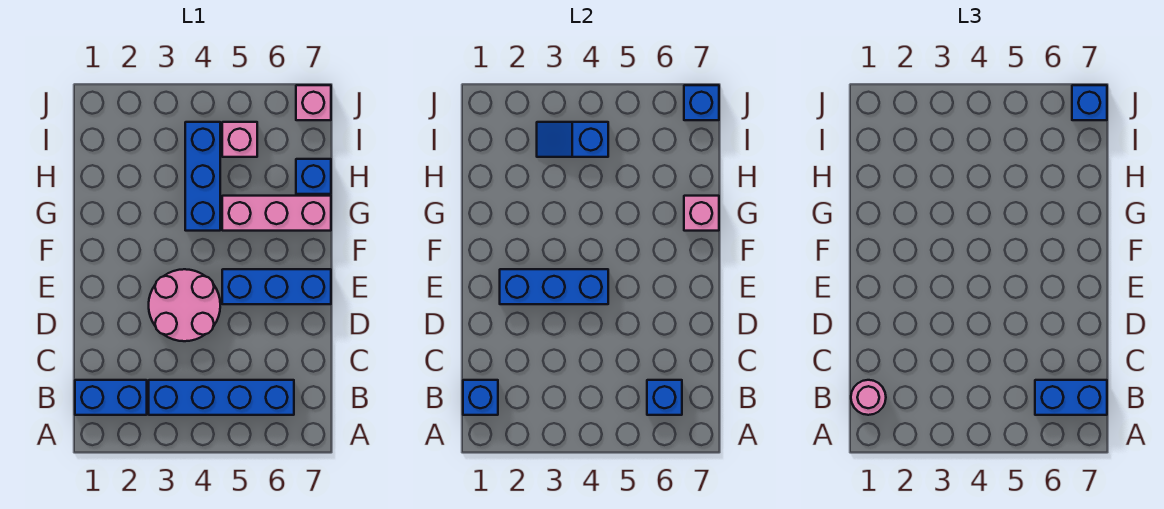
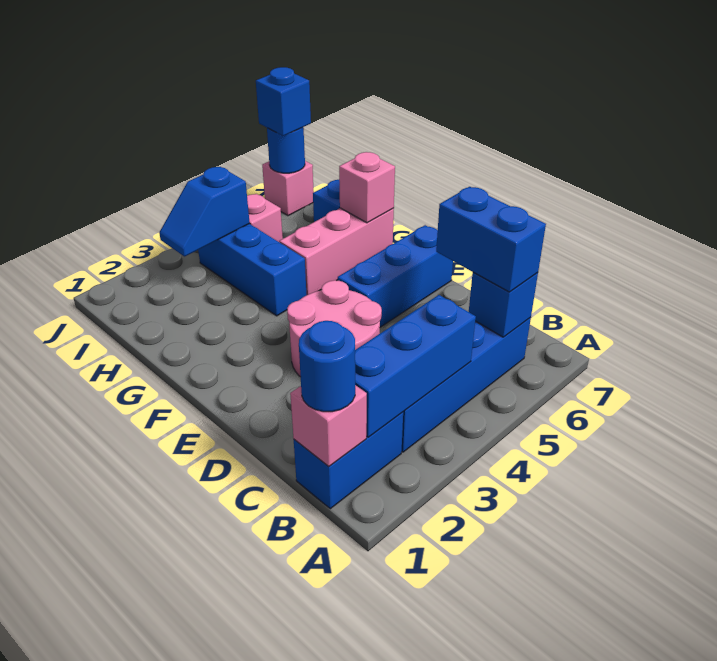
blue brick B1 level 2 -> pink brick B1 level 2
pink round brick B1 level 3 -> blue round brick B1 level 3
blue brick B6:B7 level 3 -> blue brick B6:C6 level 3
blue brick E2:E4 level 2 -> blue brick B2:B4 level 2
blue brick J7 level 2 -> blue round brick J7 level 2

